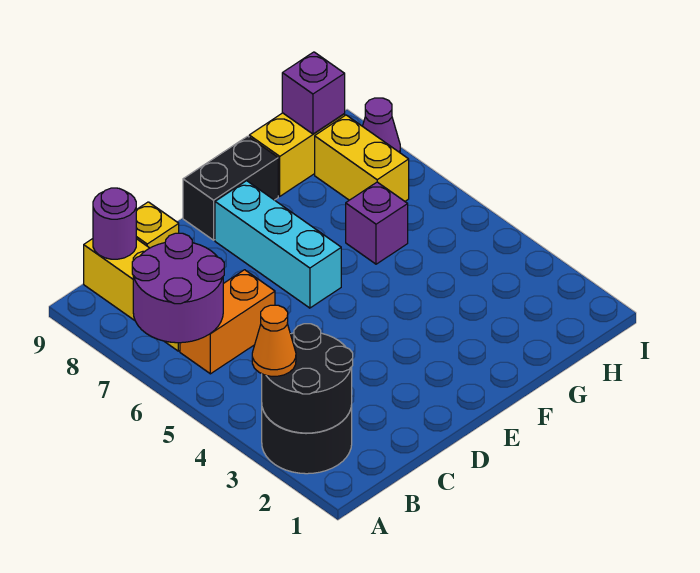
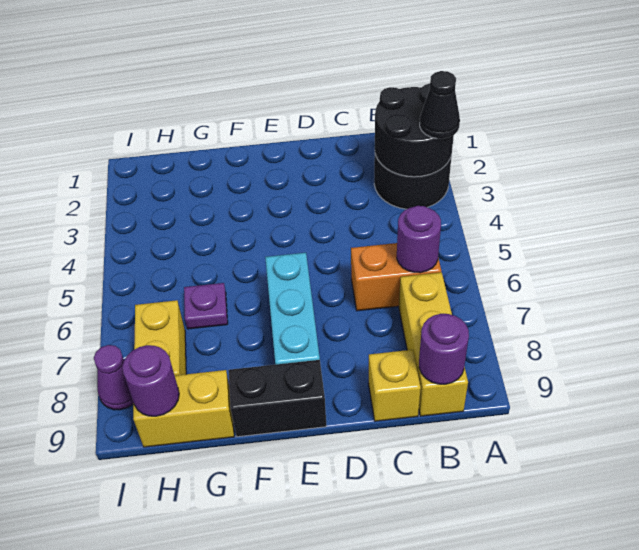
orange cone A3 level 3 -> black cone A3 level 3
purple round brick A6:B7 level 2 -> purple round brick B6 level 2
purple brick G6 level 1 -> purple plate G6 level 1
purple brick H9 level 2 -> purple round brick H9 level 2

